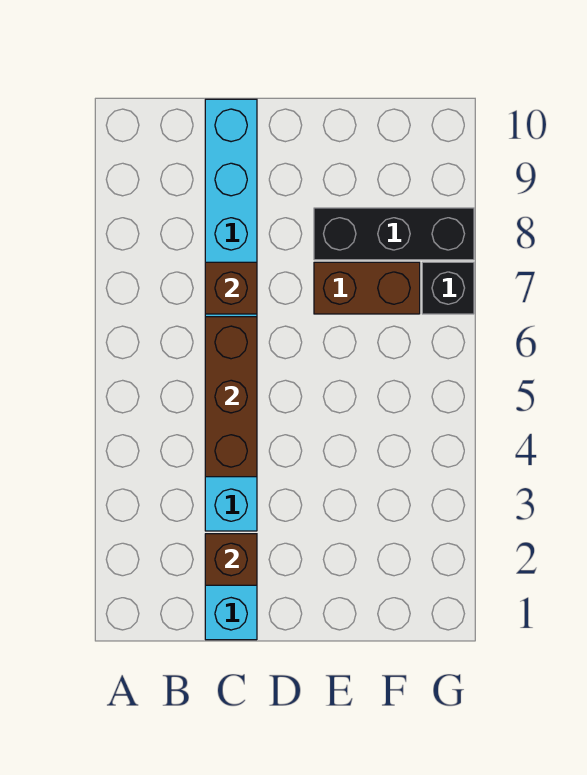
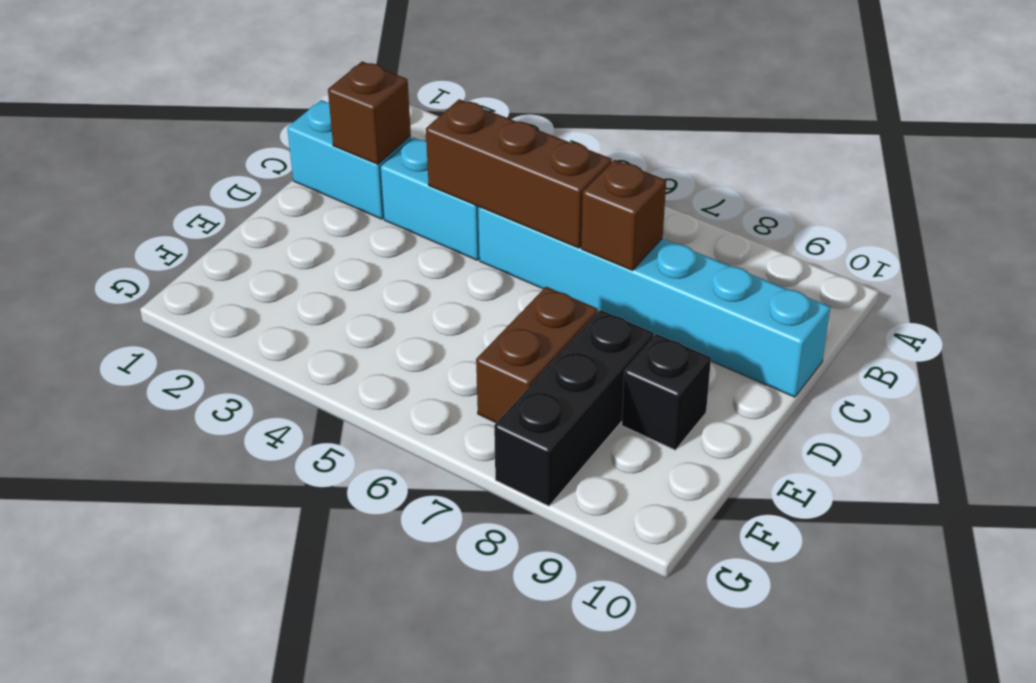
black brick G7 level 1 -> black brick E9 level 1

